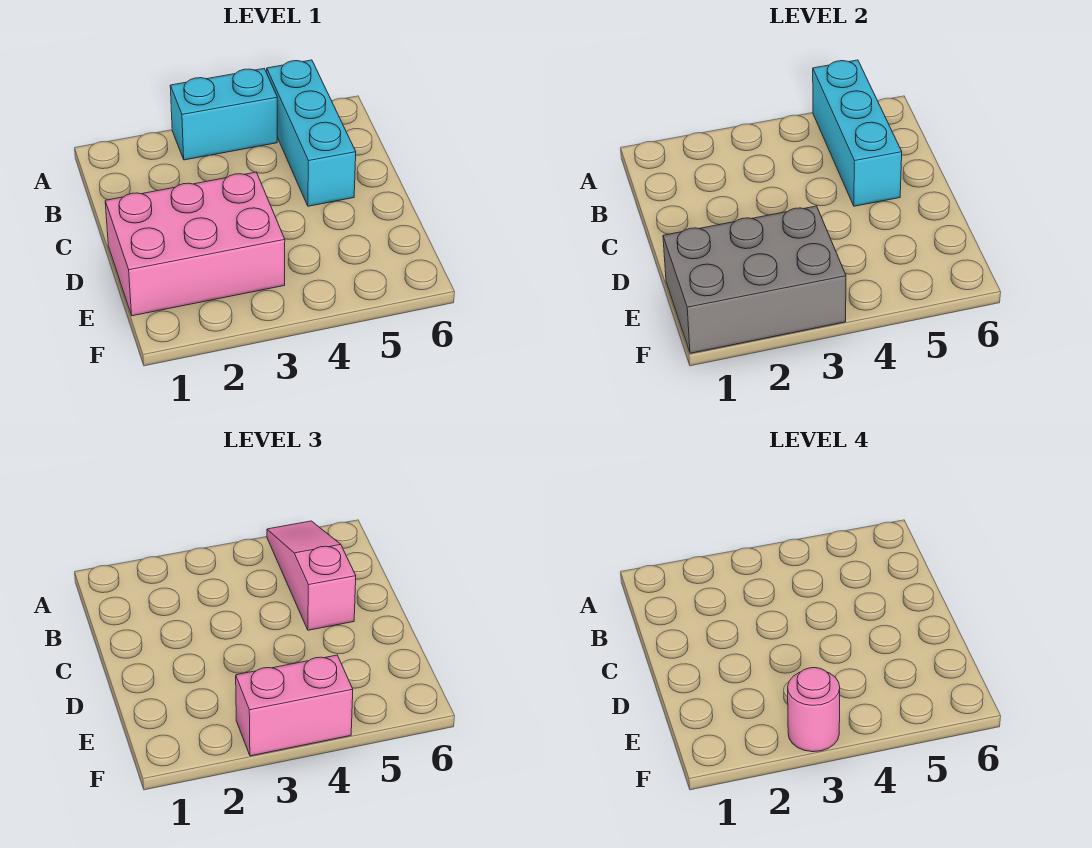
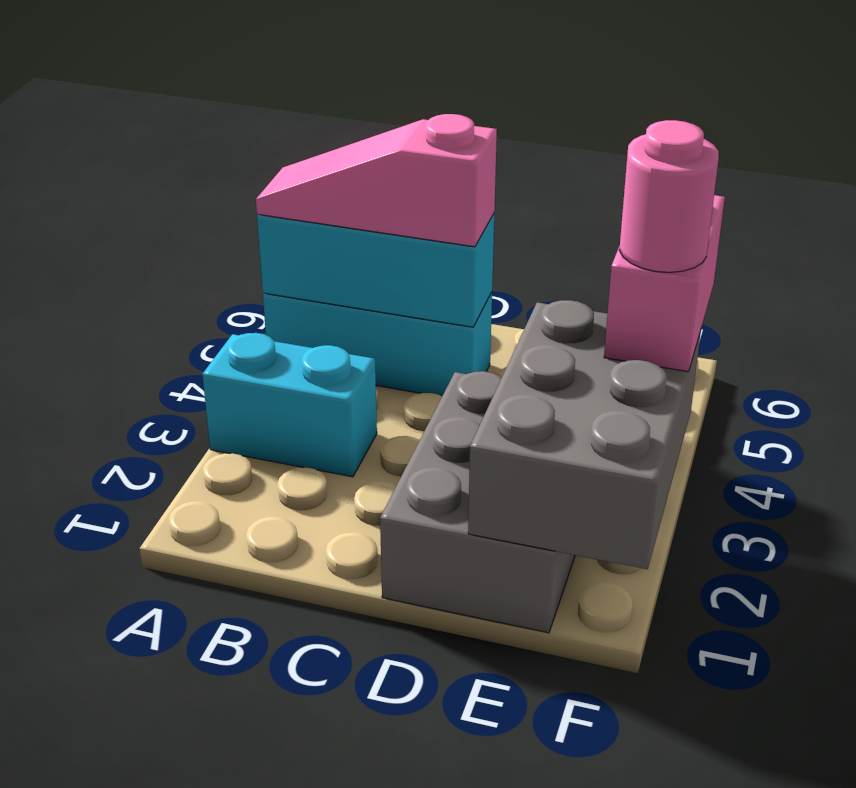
cyan brick A3:A4 level 1 -> cyan brick A3:B3 level 1
pink brick D1:E3 level 1 -> grey brick D1:E3 level 1

